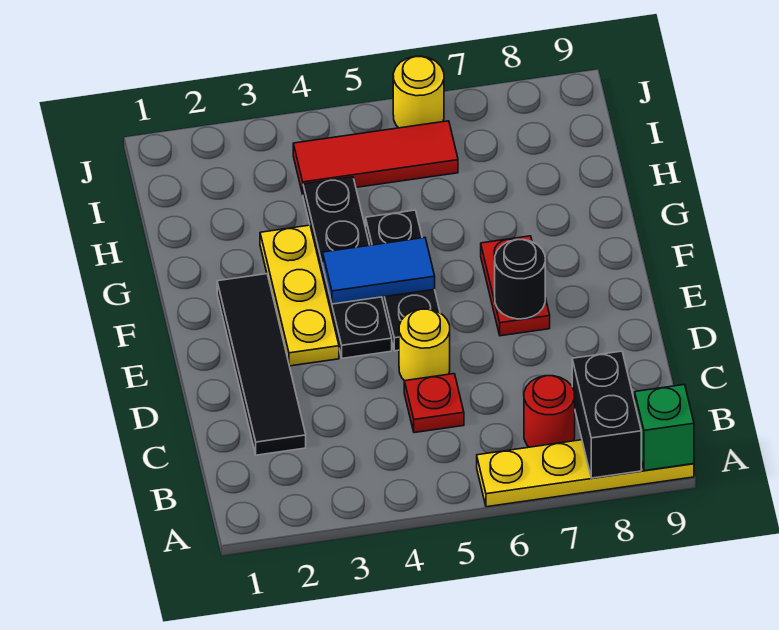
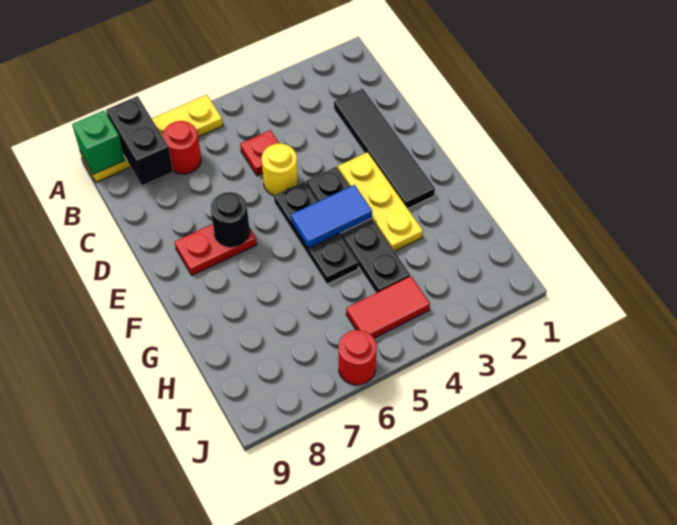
red plate E7:F7 level 1 -> red plate E7:E8 level 1
red tile I4:I6 level 1 -> red tile I4:I5 level 1
yellow round brick J6 level 1 -> red round brick J6 level 1

